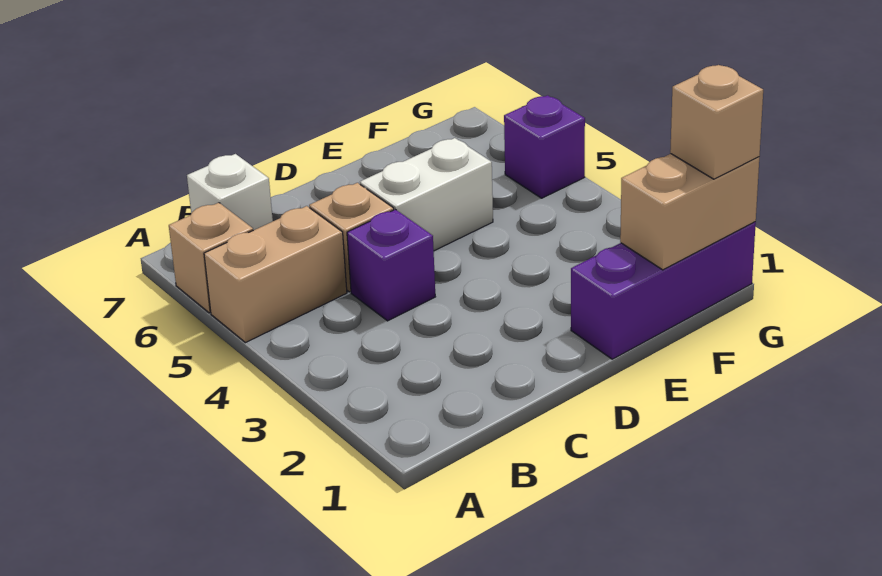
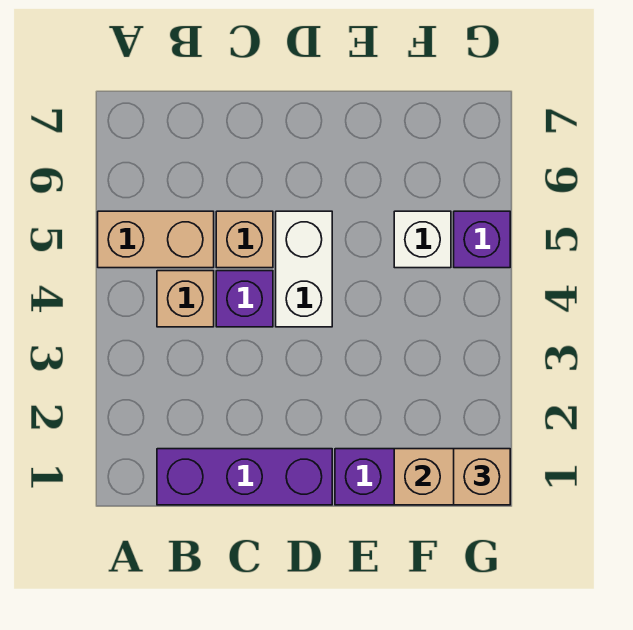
tan brick A6 level 1 -> tan brick B4 level 1
none -> purple brick B1:D1 level 1
white brick B7 level 1 -> white brick F5 level 1
white brick D5:E5 level 1 -> white brick D4:D5 level 1

